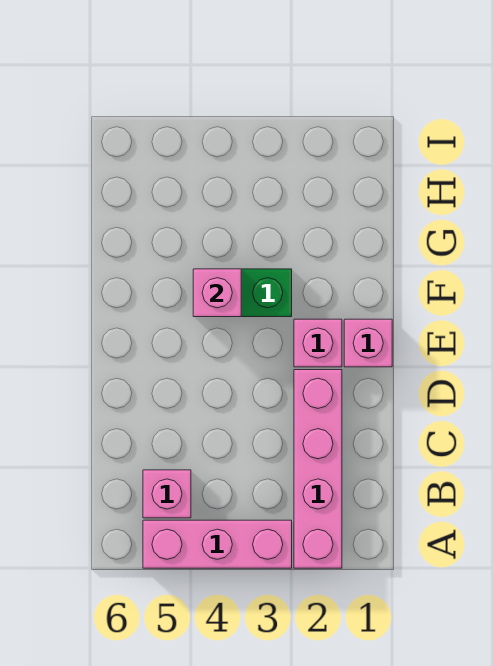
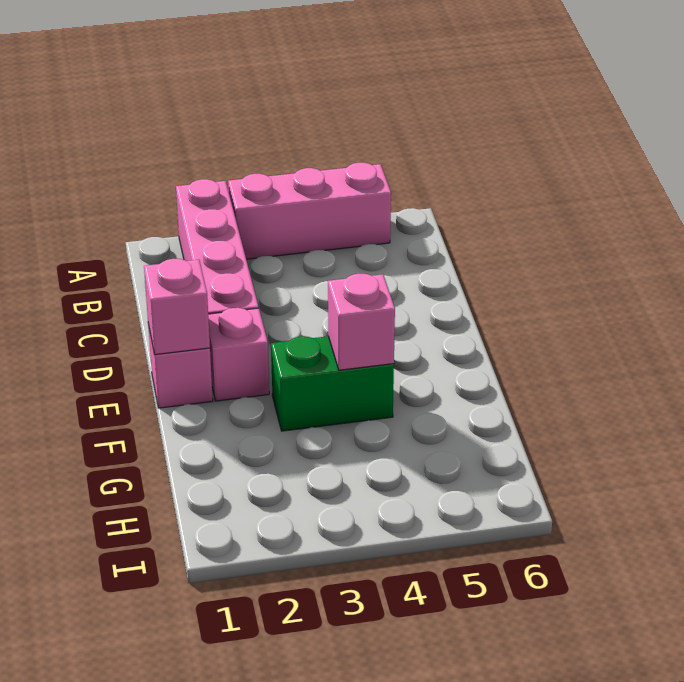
pink brick B5 level 1 -> pink brick E1 level 2

